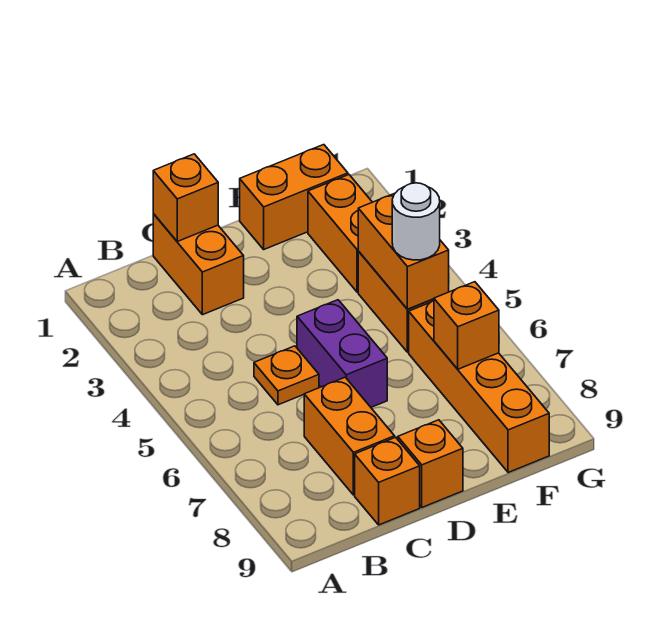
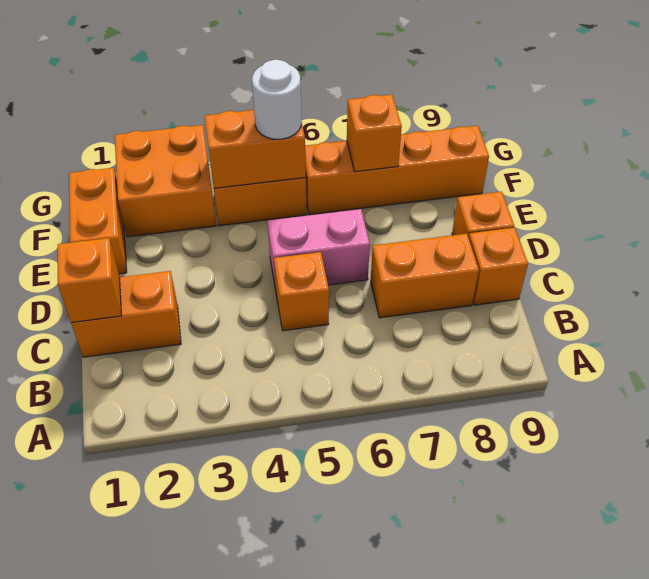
orange plate C5 level 1 -> orange brick C5 level 1
purple brick D5:D6 level 1 -> pink brick D5:D6 level 1
orange brick F2:F3 level 1 -> orange brick F2:G3 level 1

